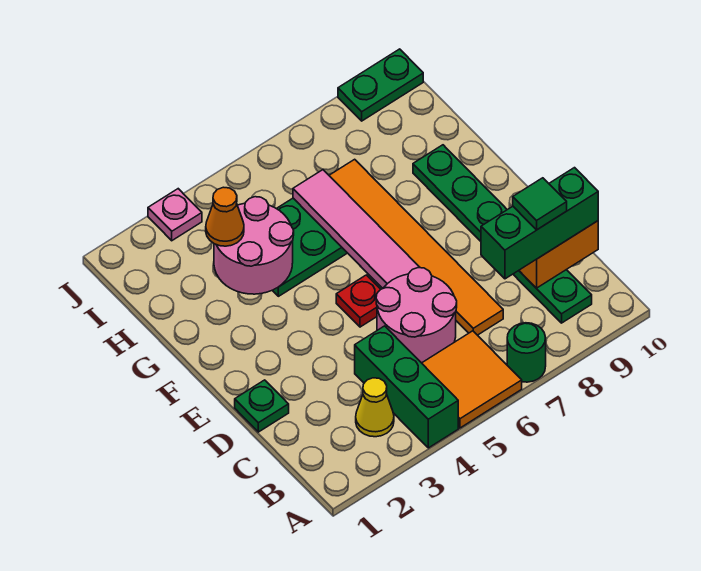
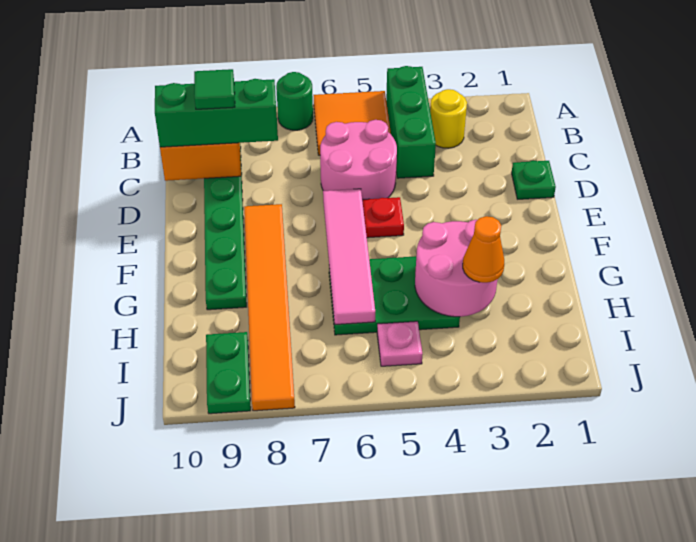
yellow cone B3 level 1 -> yellow round brick B3 level 1
orange tile C7:H7 level 1 -> orange tile E8:J8 level 1
pink plate J3 level 1 -> pink plate I5 level 1
green plate J9:J10 level 1 -> green plate I9:J9 level 1

